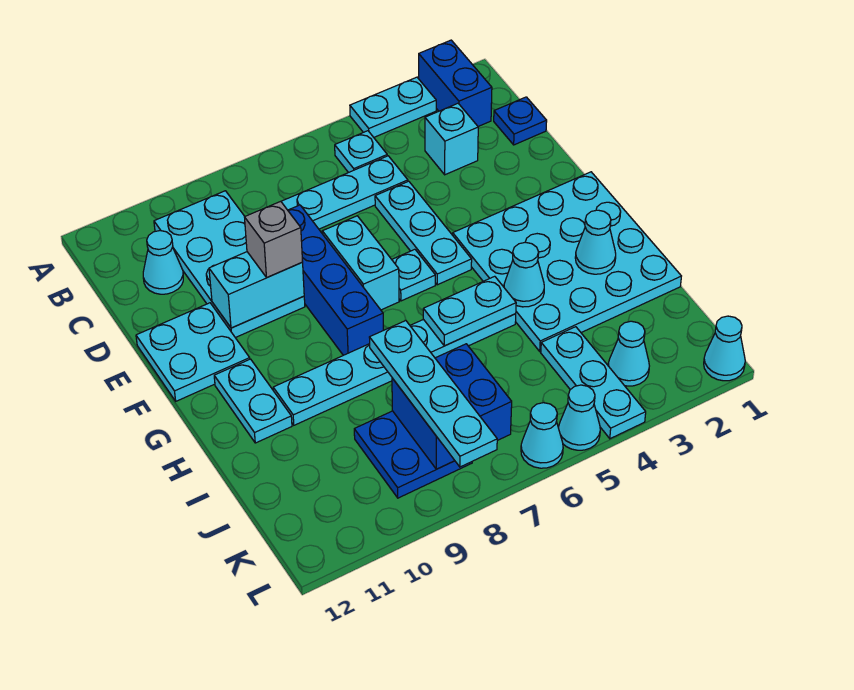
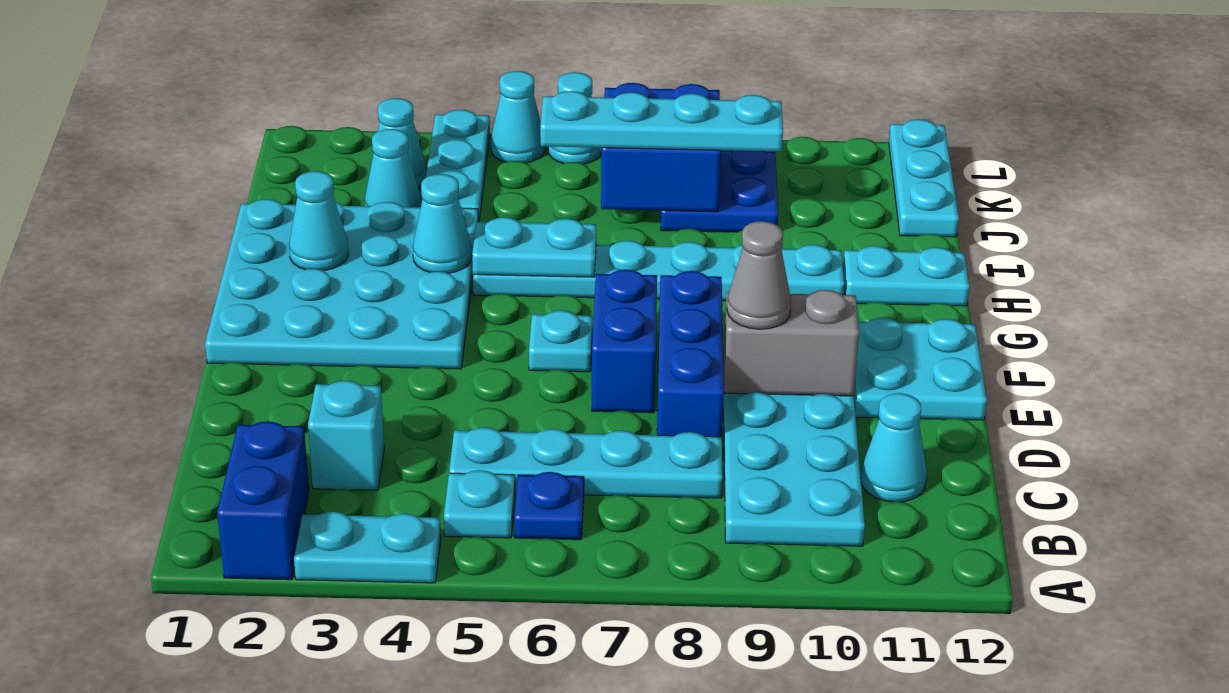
blue plate C1 level 1 -> blue plate B6 level 1
cyan plate D5:F5 level 1 -> cyan plate J12:L12 level 1
blue brick D8:G8 level 1 -> blue brick D8:F8 level 1
cyan brick E7:F7 level 1 -> blue brick E7:F7 level 1
cyan brick E9:E10 level 2 -> grey brick E9:E10 level 2
grey brick E9 level 3 -> grey cone E9 level 3
cyan plate G11:H11 level 1 -> cyan plate H11:H12 level 1
cyan plate I8:L8 level 3 -> cyan plate J6:J9 level 3
cyan cone L1 level 1 -> cyan cone J3 level 1

